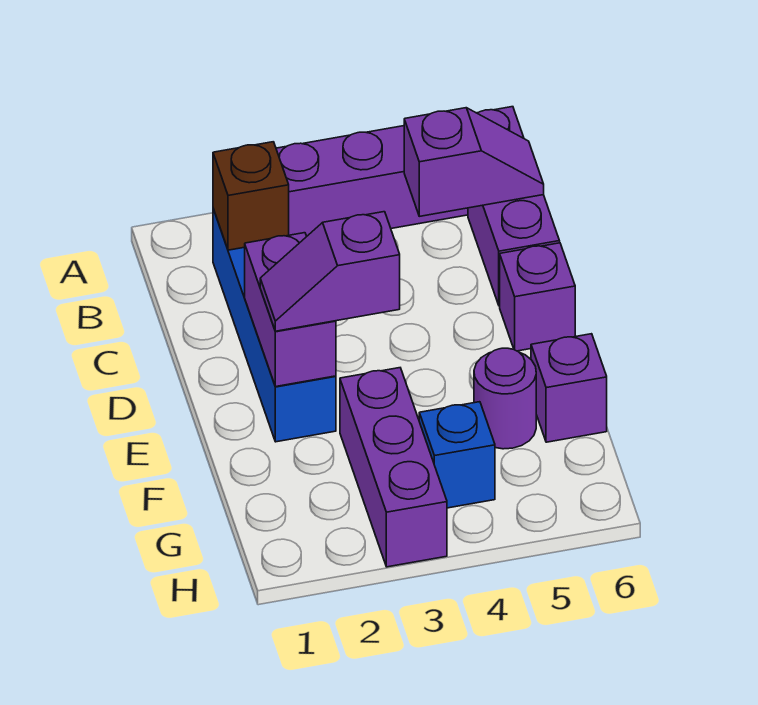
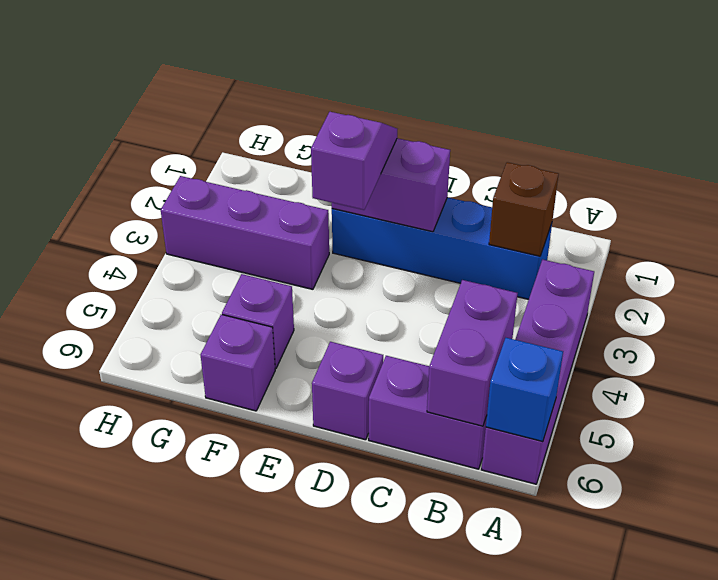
purple slope B5:B6 level 2 top 5 -> purple brick B5:B6 level 2
purple round brick F5 level 1 -> purple brick F5 level 1
blue brick G4 level 1 -> blue brick A6 level 2

